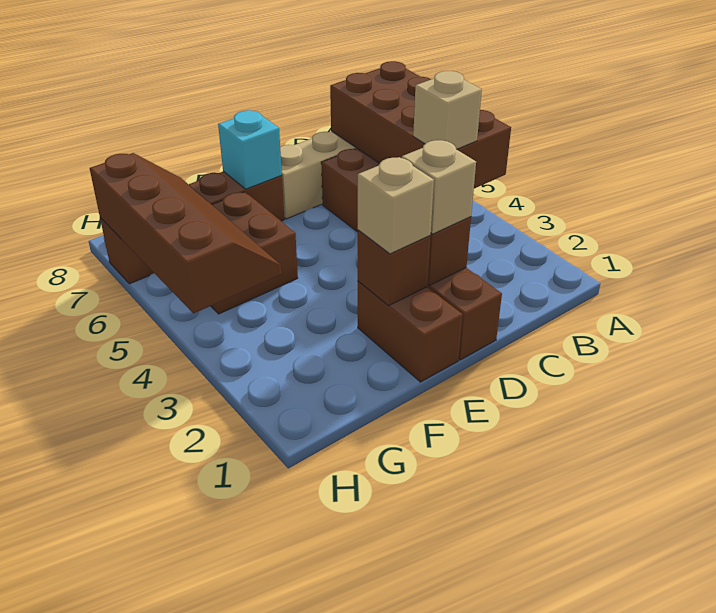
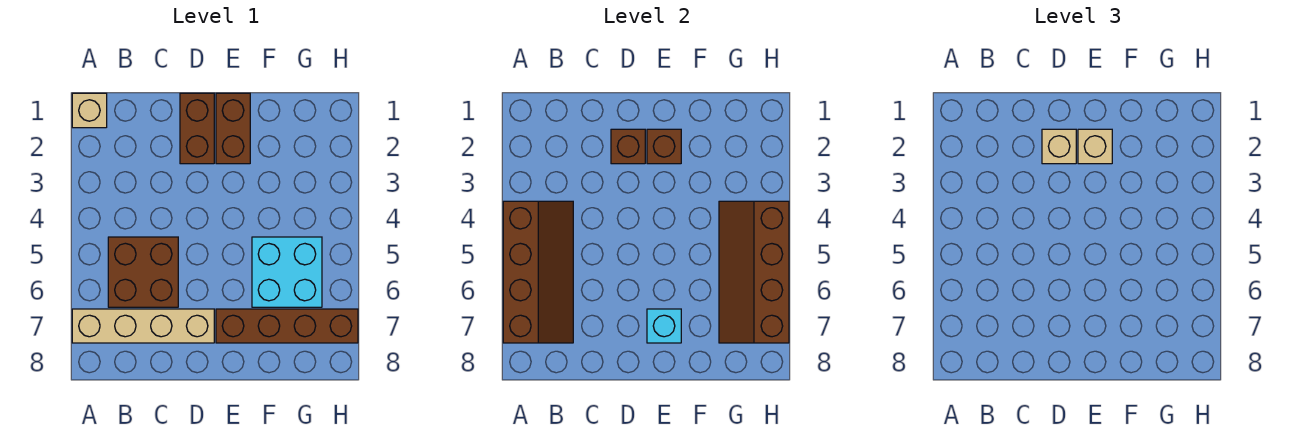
brown brick A4:B7 level 2 -> brown slope A4:B7 level 2 top A
tan brick B4 level 3 -> tan brick A1 level 1
brown brick F5:G6 level 1 -> cyan brick F5:G6 level 1

